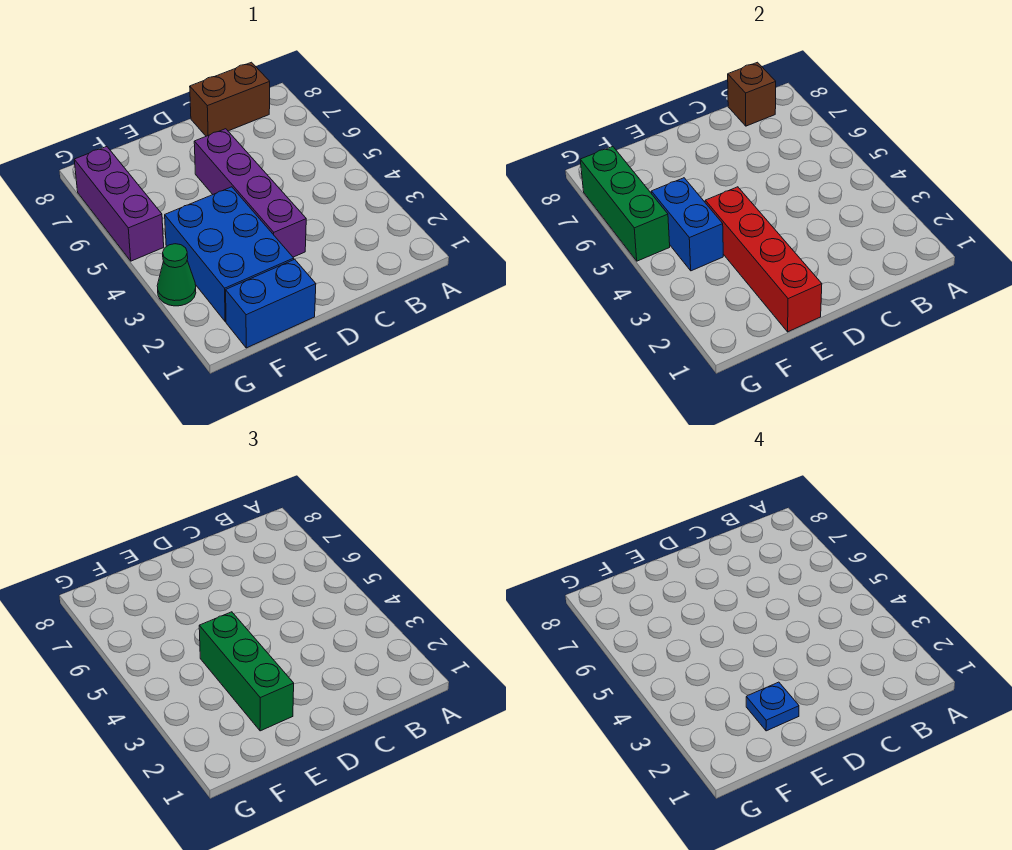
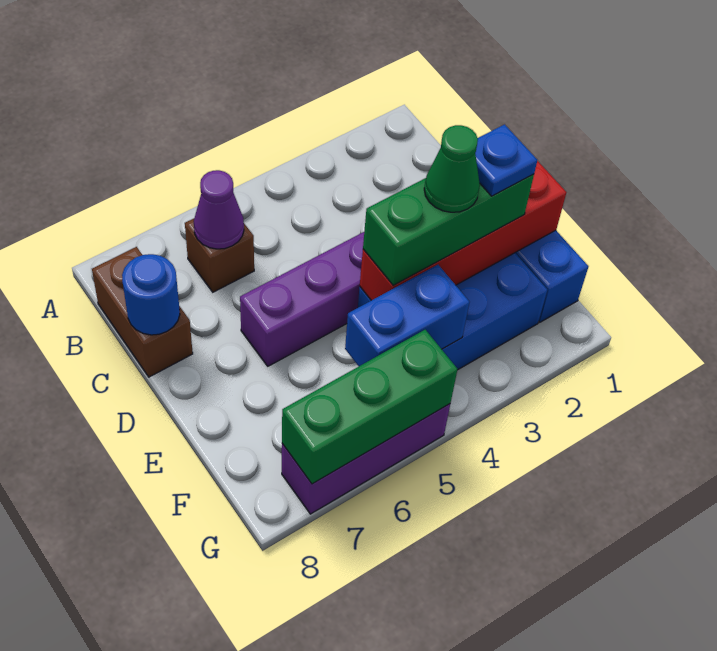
none -> purple cone B6 level 2
brown brick B8 level 2 -> brown brick B6 level 1
none -> blue round brick C8 level 2
green cone G3 level 1 -> green cone E3 level 4

